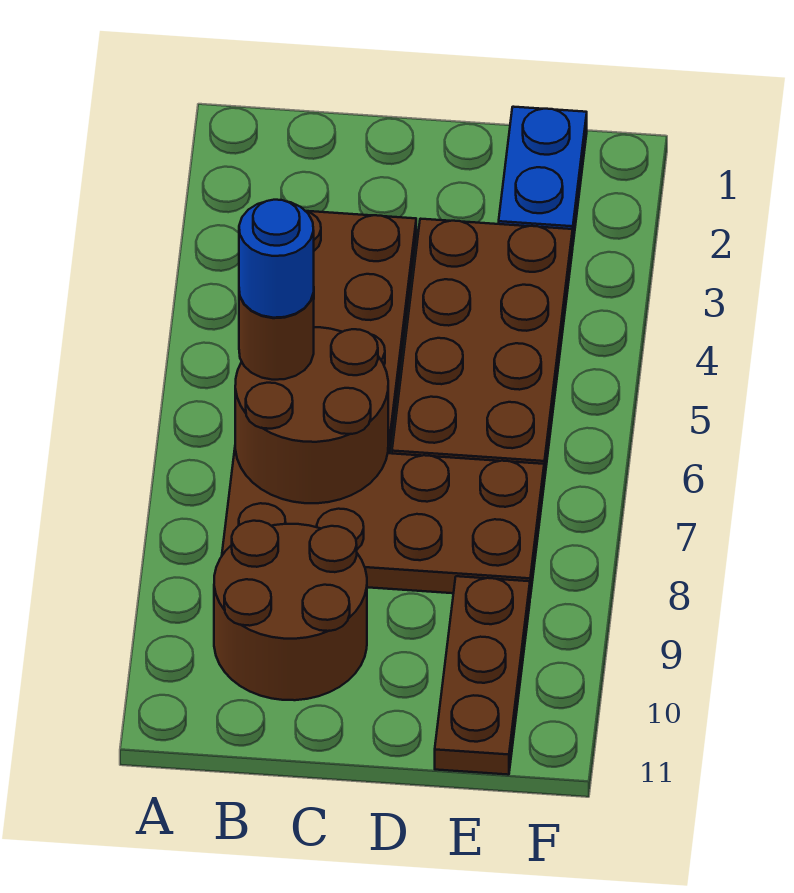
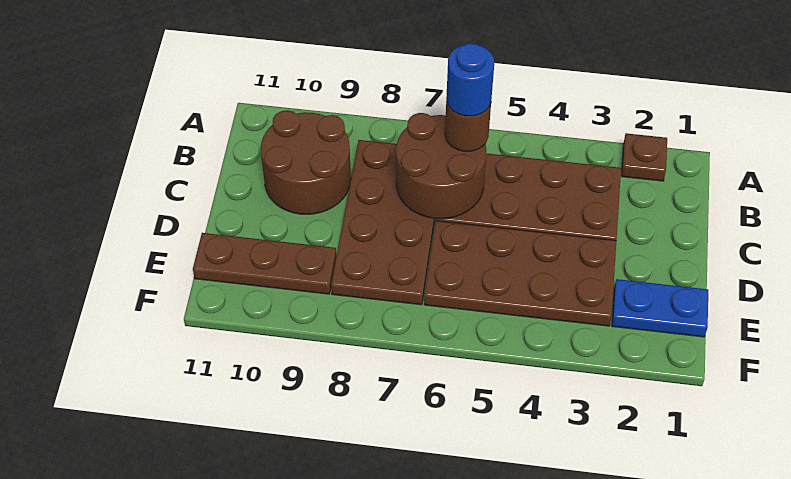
none -> brown plate A2 level 1

